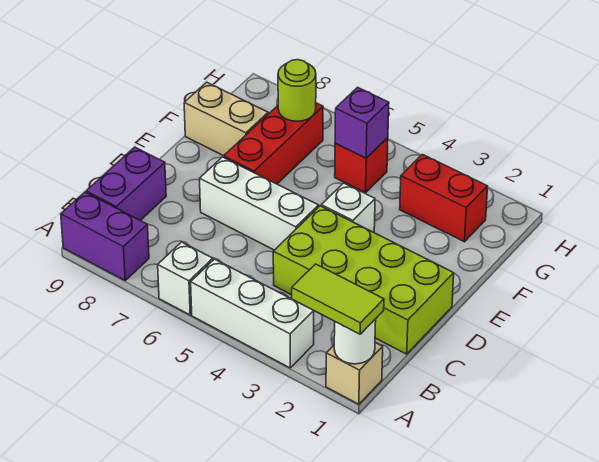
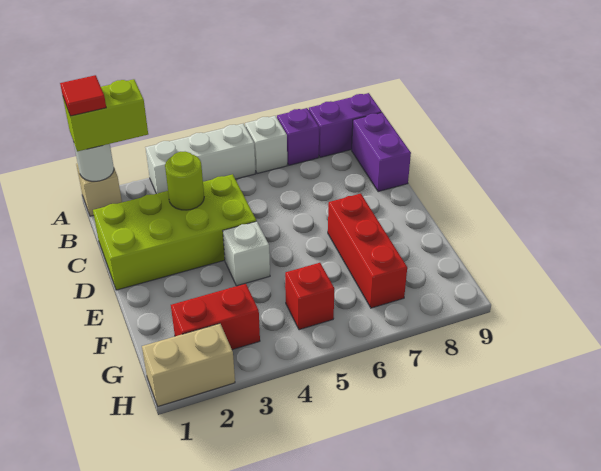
lime tile A1:A2 level 3 -> lime brick A1:A2 level 3
none -> red tile A1 level 4
white brick D5:D7 level 1 -> none
tan brick F8:F9 level 1 -> tan brick H1:H2 level 1
purple brick G5 level 2 -> purple brick A7 level 1
lime round brick G7 level 2 -> lime round brick C3 level 2

